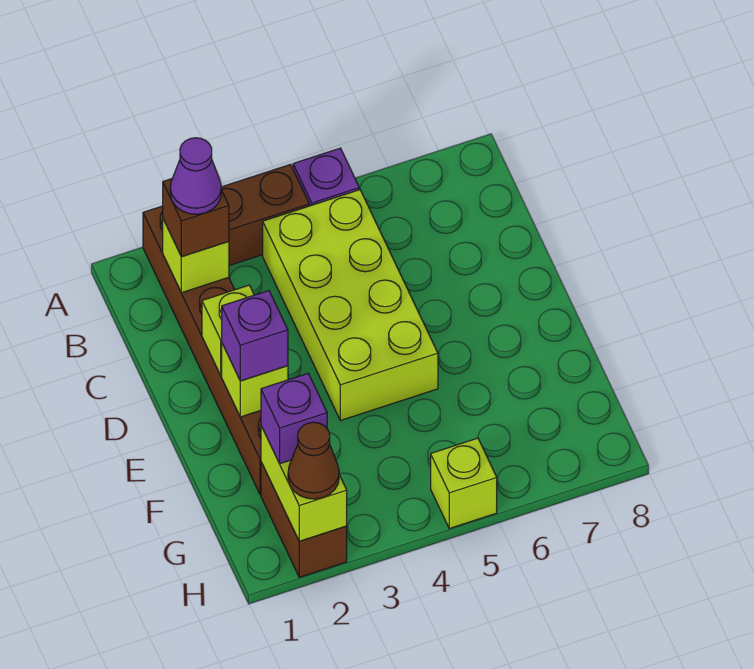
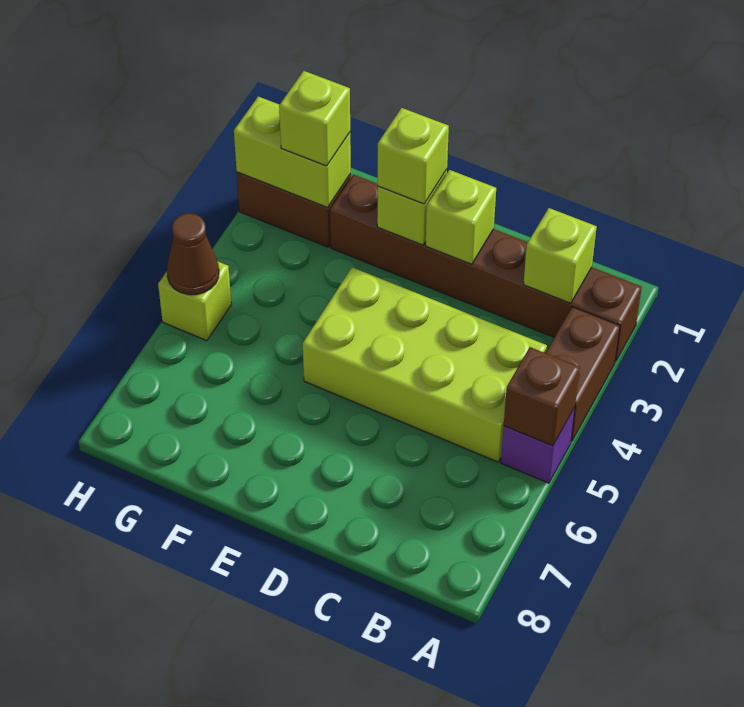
brown brick B2 level 3 -> brown brick A5 level 2
purple cone B2 level 4 -> none
purple brick E2 level 3 -> lime brick E2 level 3
purple brick G2 level 3 -> lime brick G2 level 3
brown cone H2 level 3 -> brown cone H5 level 2

